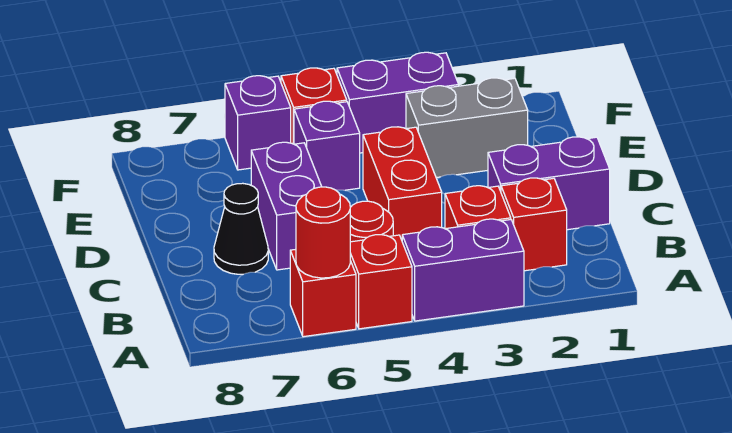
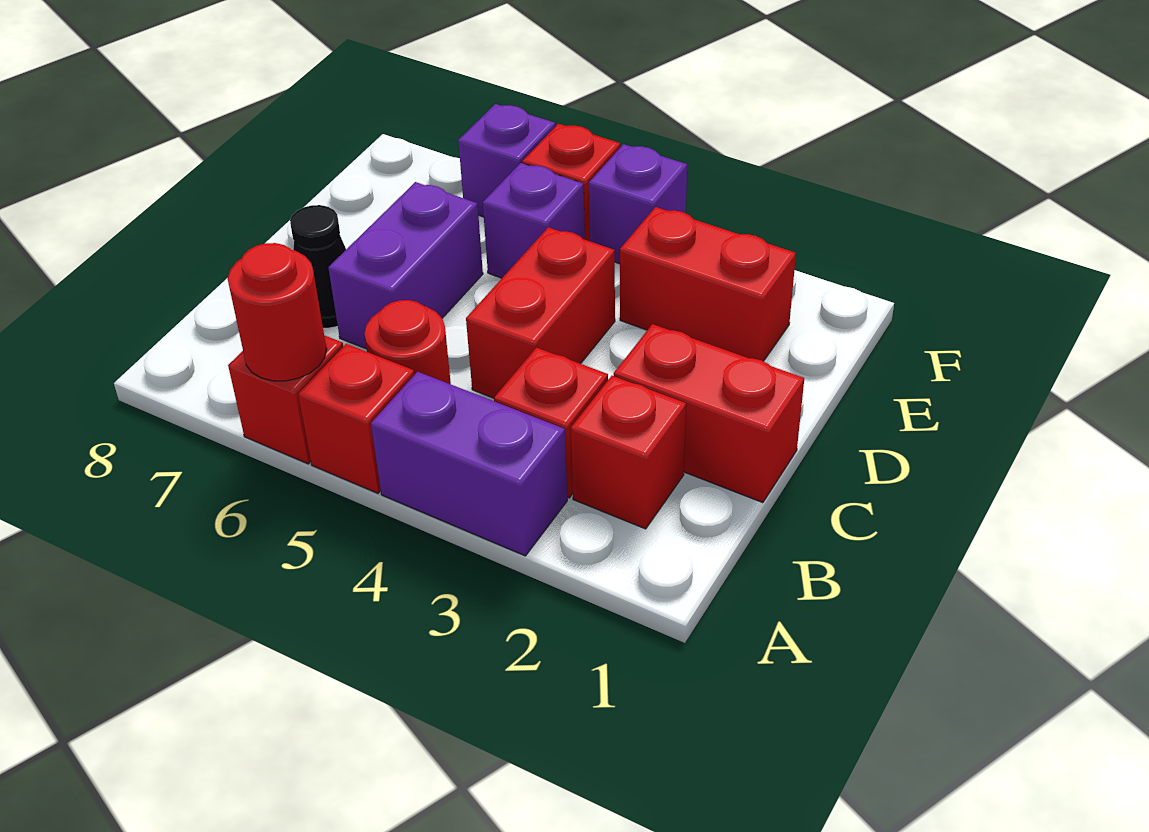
purple brick C1:C2 level 1 -> red brick C1:C2 level 1
grey brick E2:E3 level 1 -> red brick E2:E3 level 1
purple brick F3:F4 level 1 -> purple brick F4 level 1

